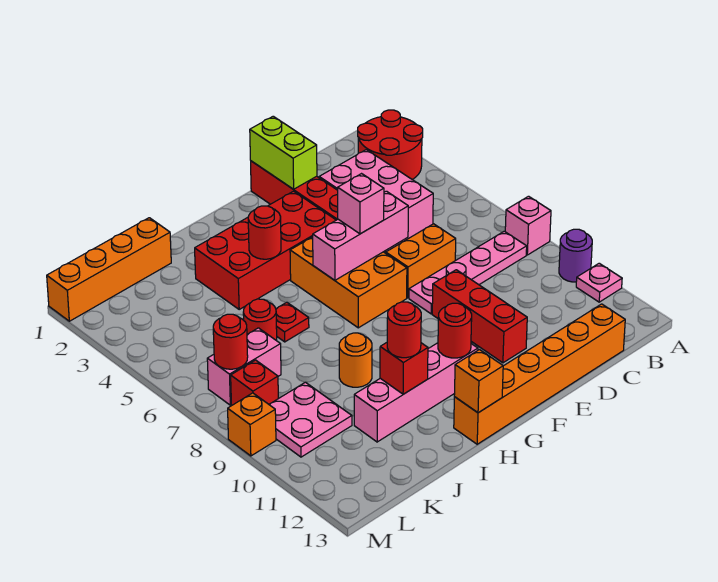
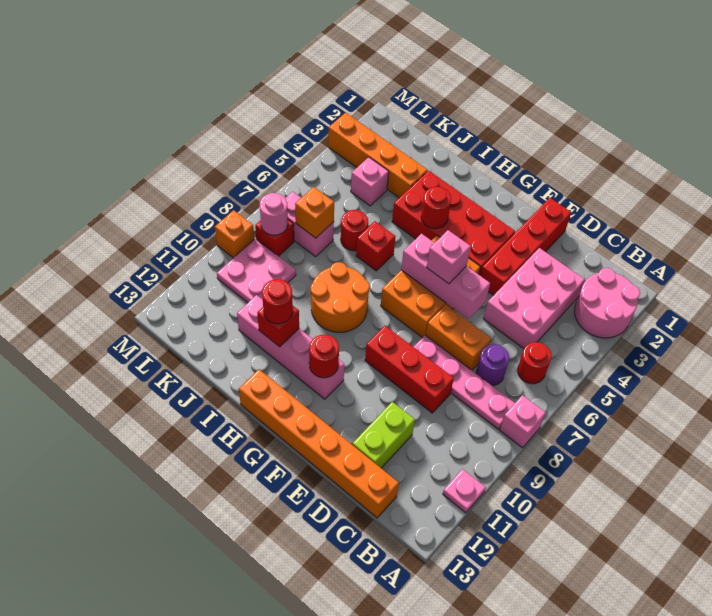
red round brick A2:B3 level 1 -> pink round brick A2:B3 level 1
purple round brick A10 level 1 -> purple round brick C7 level 1
lime brick E1:E2 level 2 -> lime brick D11:D12 level 1
red brick E9:E11 level 1 -> red brick D9:F9 level 1
orange brick H13 level 2 -> orange brick K7 level 2
red plate I6 level 1 -> red brick I6 level 1
orange round brick I9 level 1 -> orange round brick H8:I9 level 1
orange brick J1:M1 level 1 -> orange brick J3:M3 level 1
none -> pink brick K4 level 1
red round brick L7 level 2 -> red round brick B6 level 1
none -> pink round brick L8 level 2

